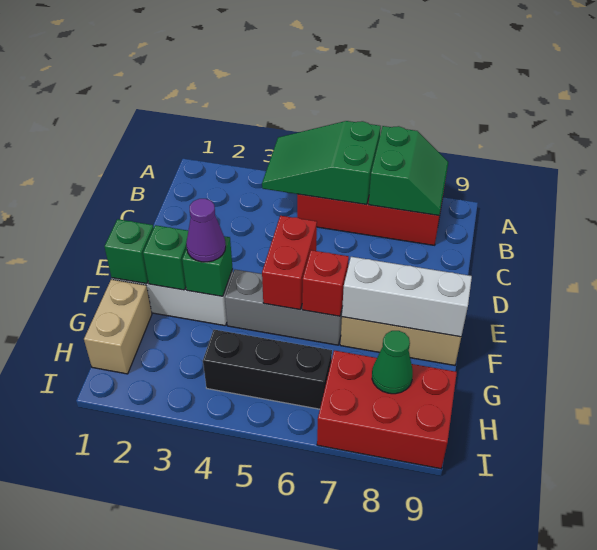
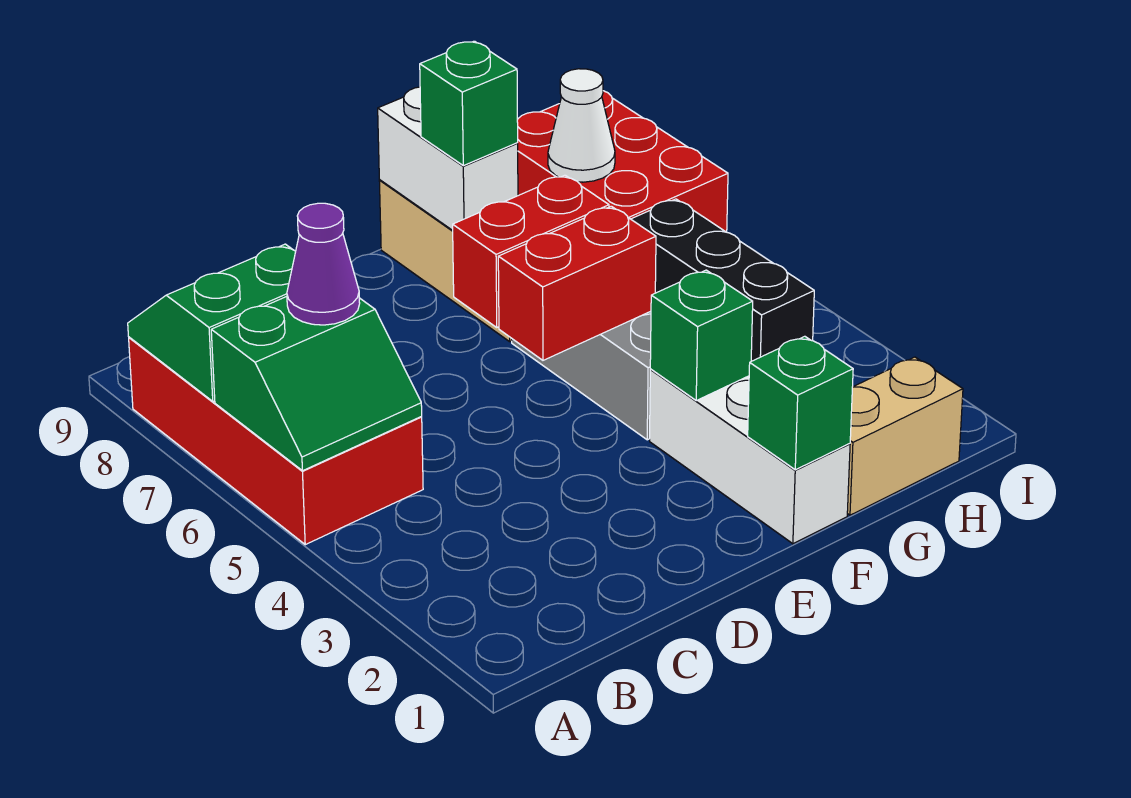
green slope A4:B6 level 2 top 6 -> green slope A5:B6 level 2 top 6
green brick F2 level 2 -> green brick F8 level 3
purple cone F3 level 3 -> purple cone B6 level 3
red brick F6 level 2 -> red brick E6:F6 level 2
white brick F7:F9 level 2 -> white brick F8:F9 level 2
green cone H8 level 2 -> white cone H8 level 2

